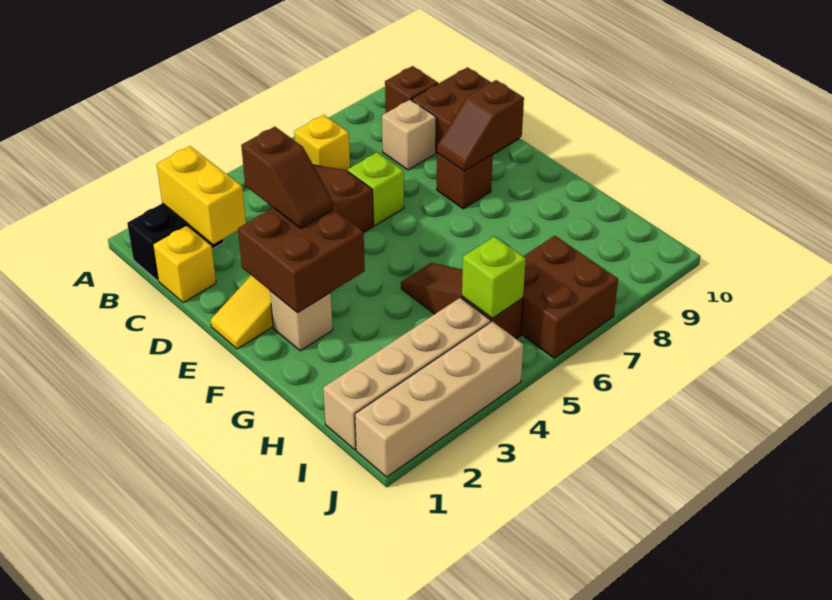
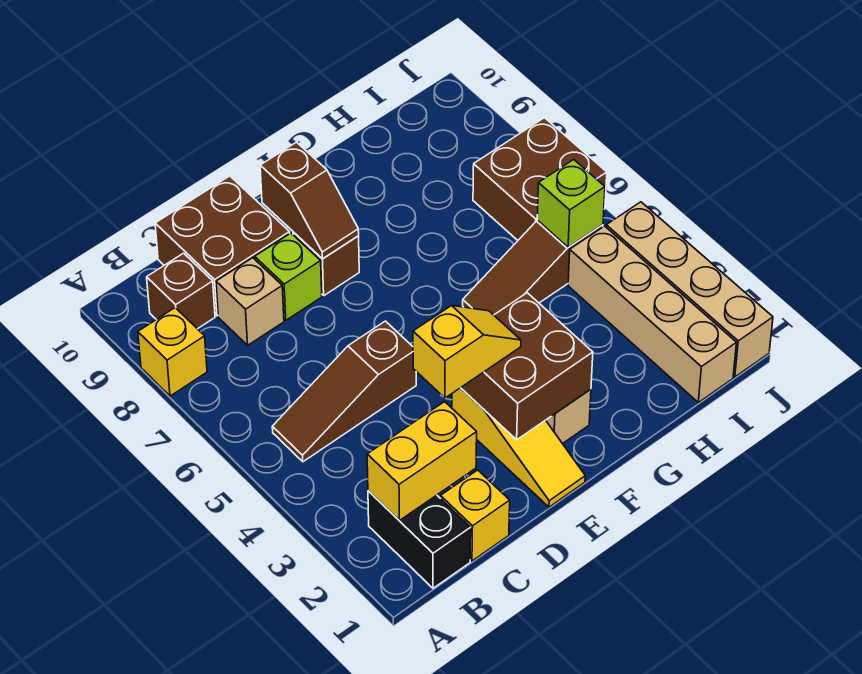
yellow brick B6 level 1 -> yellow brick A8 level 1
brown slope D3:E3 level 3 top D -> yellow slope D3:E3 level 3 top D
lime brick D6 level 1 -> lime brick D8 level 1

